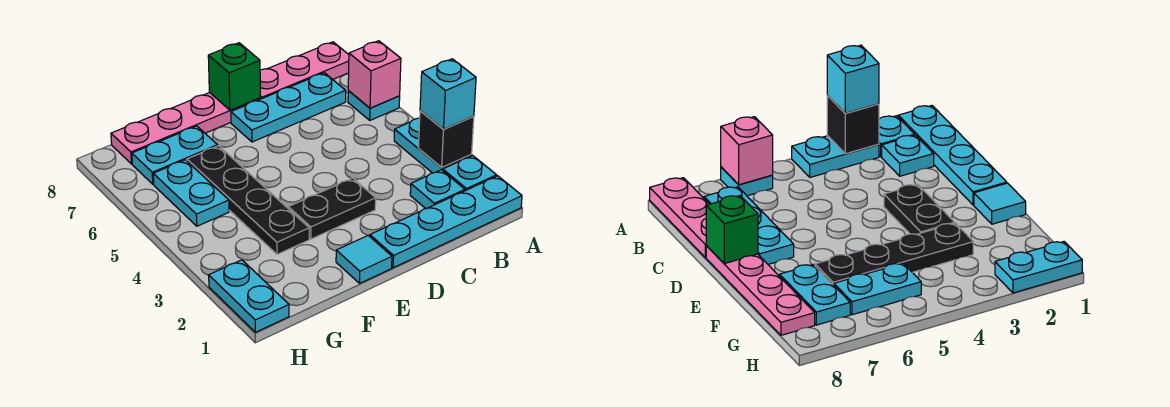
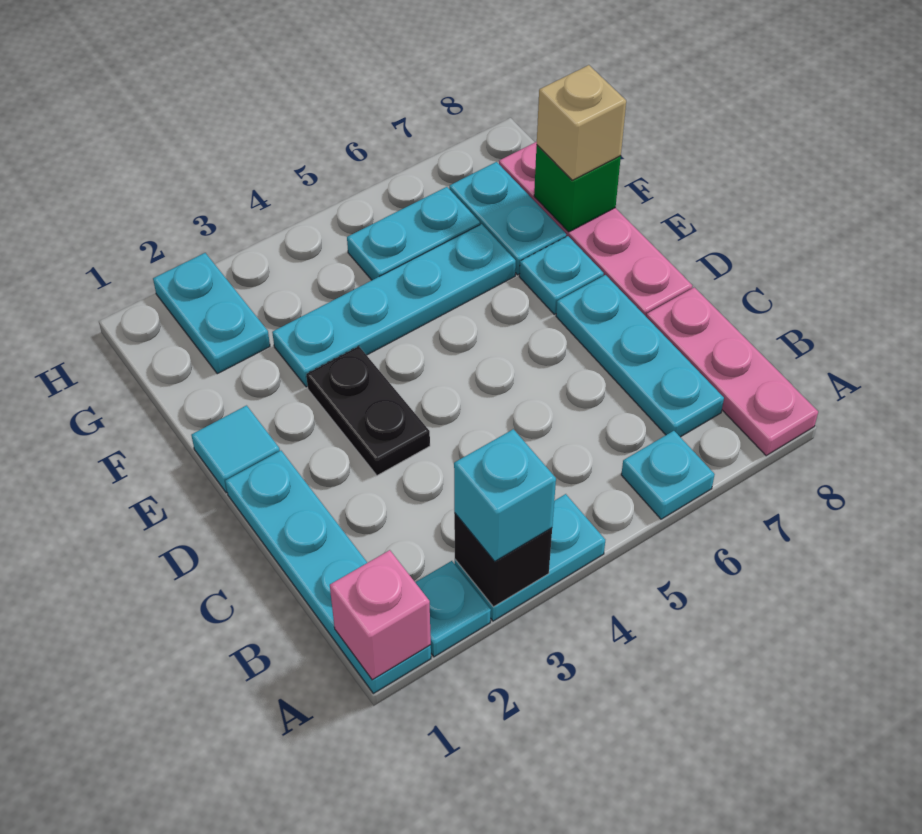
pink brick A6 level 2 -> pink brick A1 level 2
cyan plate B2 level 1 -> cyan plate E7 level 1
green brick D8 level 2 -> green brick F8 level 2
black plate F3:F6 level 1 -> cyan plate F3:F6 level 1
none -> tan brick F8 level 3
cyan plate H1:H2 level 1 -> cyan plate G2:H2 level 1

